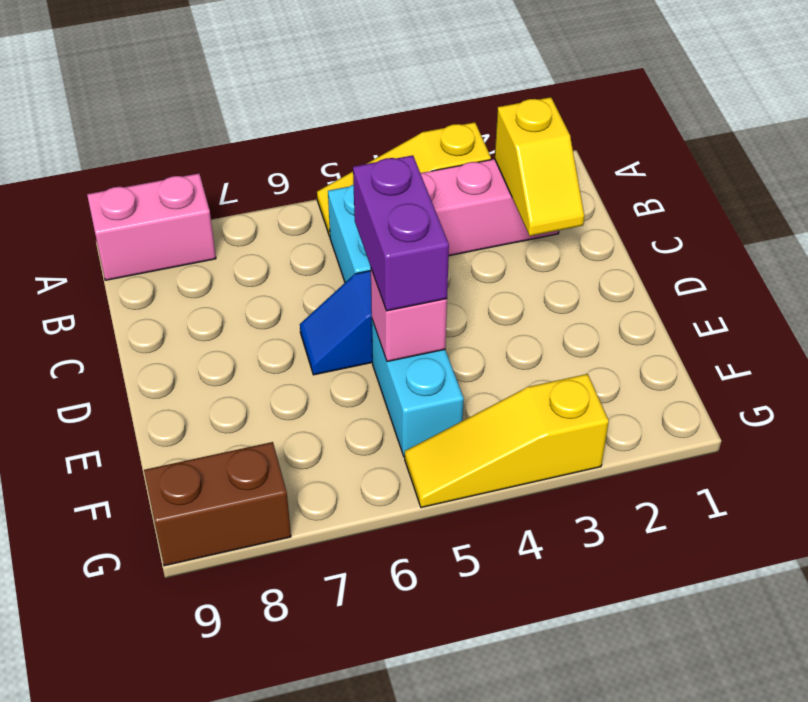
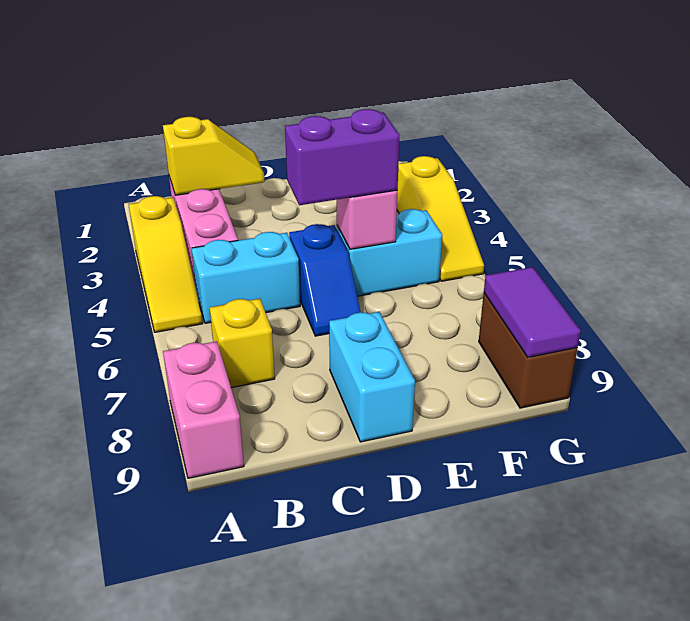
none -> yellow brick B7 level 1
none -> cyan brick D8:D9 level 1
none -> purple tile G8:G9 level 2

